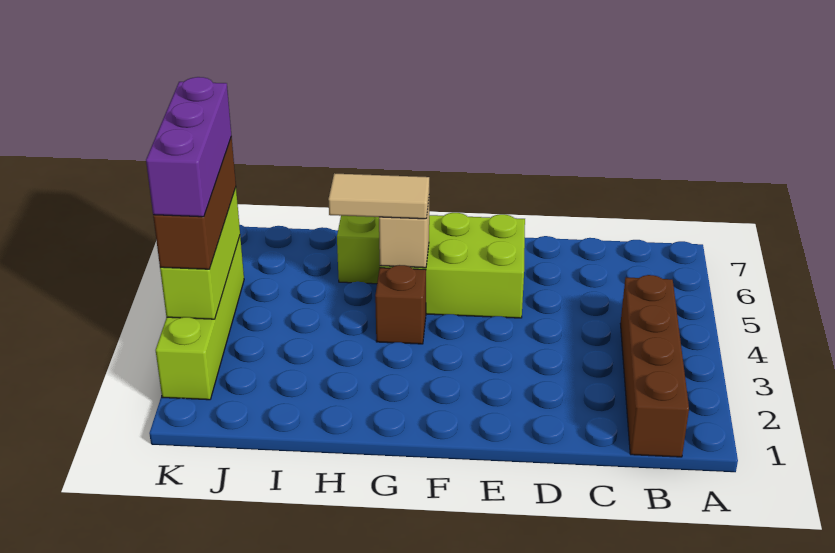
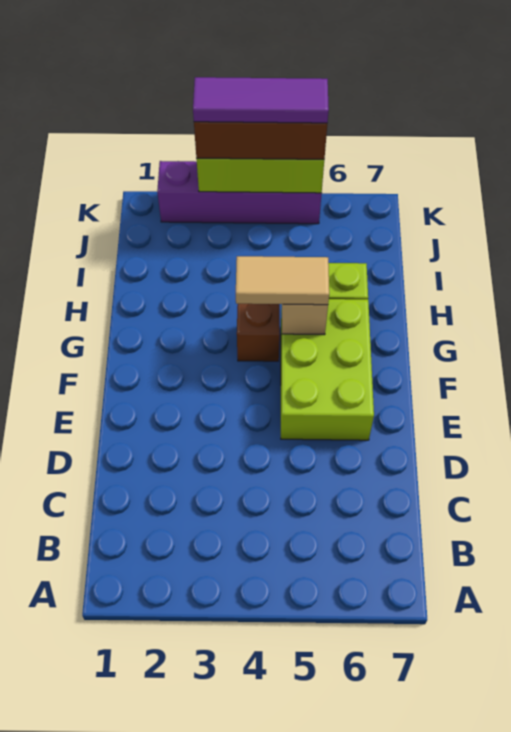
brown brick B1:B4 level 1 -> none
tan tile G5:H5 level 3 -> tan tile G4:G5 level 3
lime brick K2:K5 level 1 -> purple brick K2:K5 level 1
purple brick K3:K5 level 4 -> purple tile K3:K5 level 4

